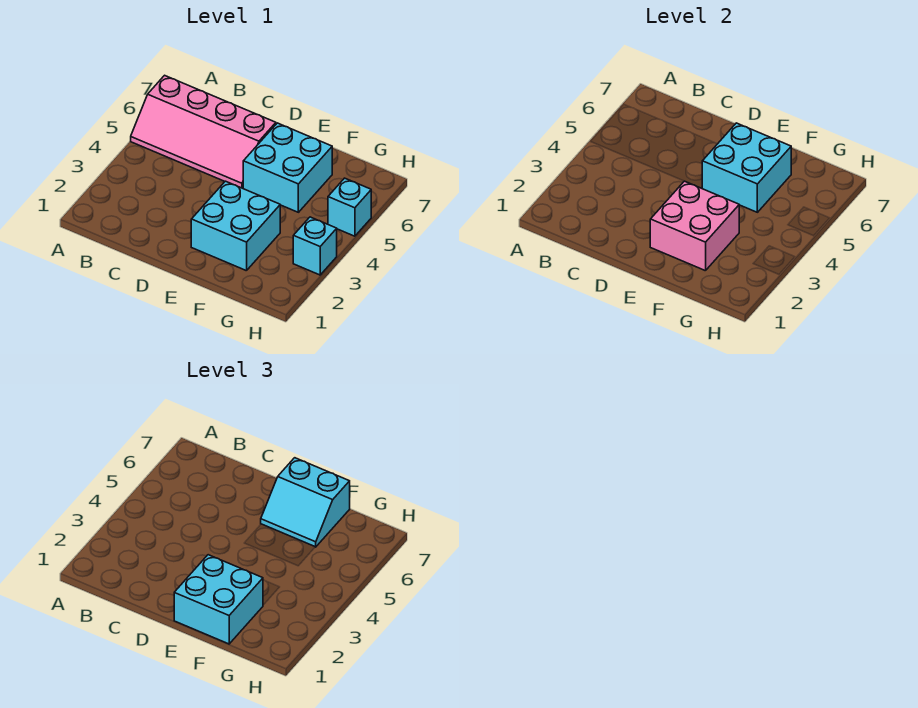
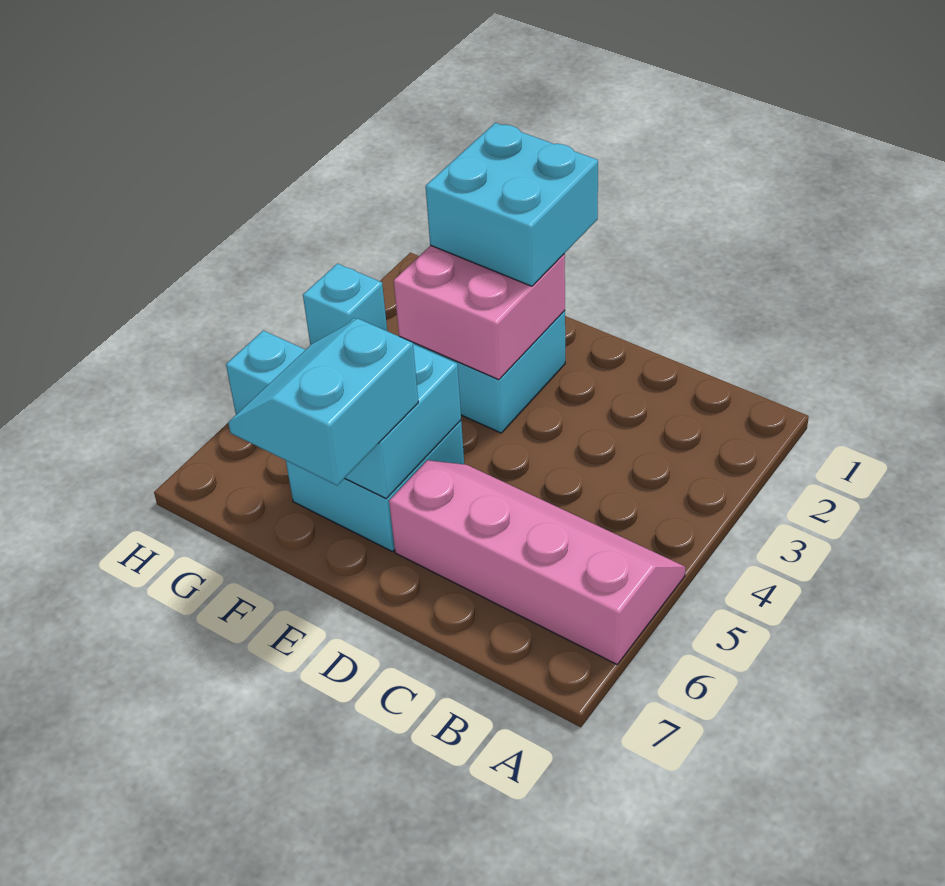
cyan slope E6:F7 level 3 top 7 -> cyan slope E6:F7 level 3 top E

